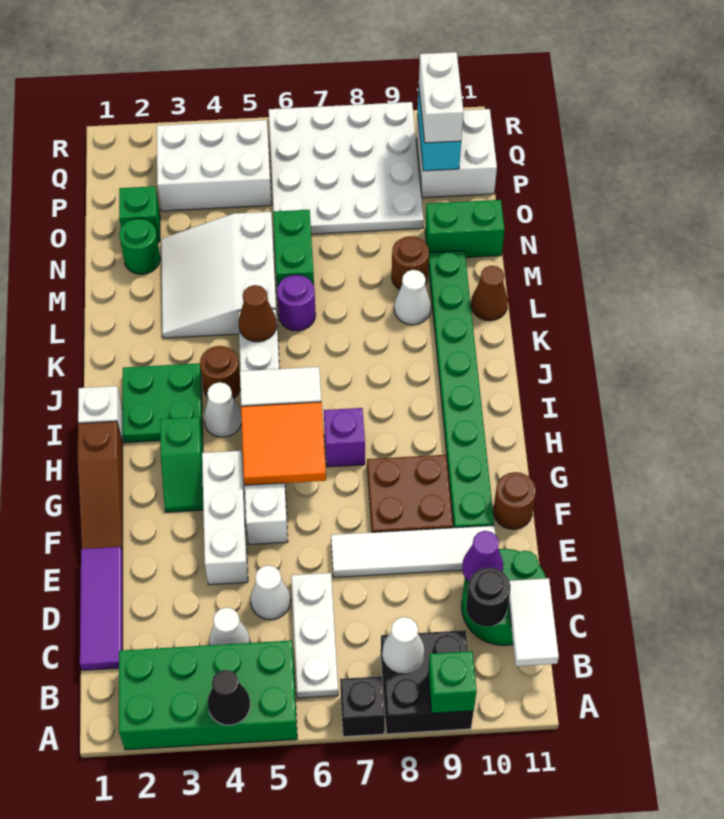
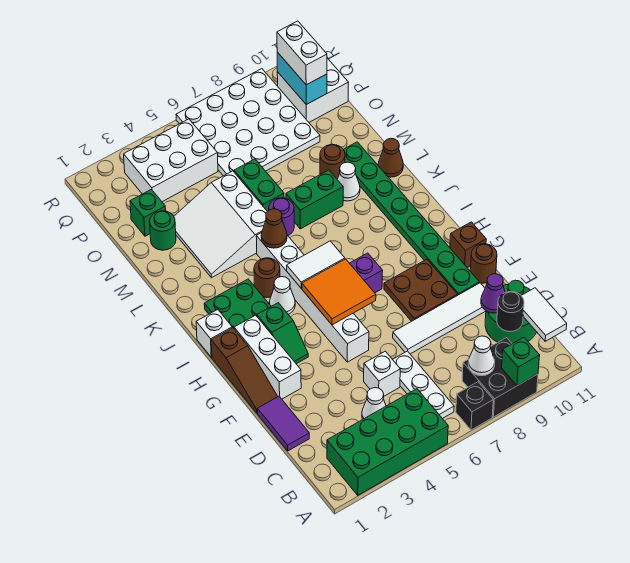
black cone A4 level 2 -> none
purple tile C1:E1 level 1 -> purple tile D1:E1 level 1
white cone D5 level 1 -> white brick D5 level 1
white brick E4:G4 level 1 -> white brick F2:H2 level 1
none -> brown brick G11 level 1
green brick N10:N11 level 1 -> green brick L7:L8 level 1

